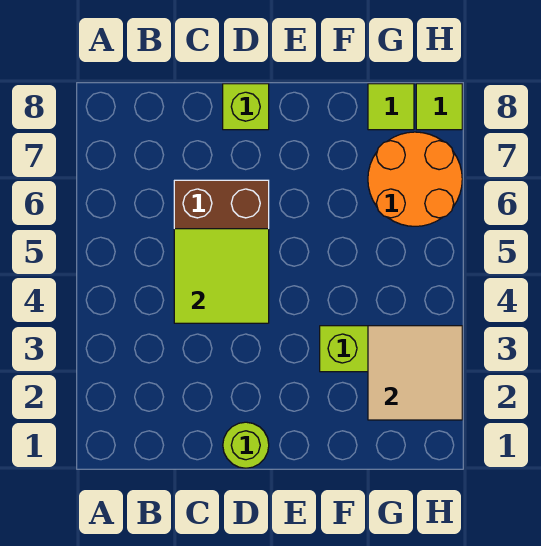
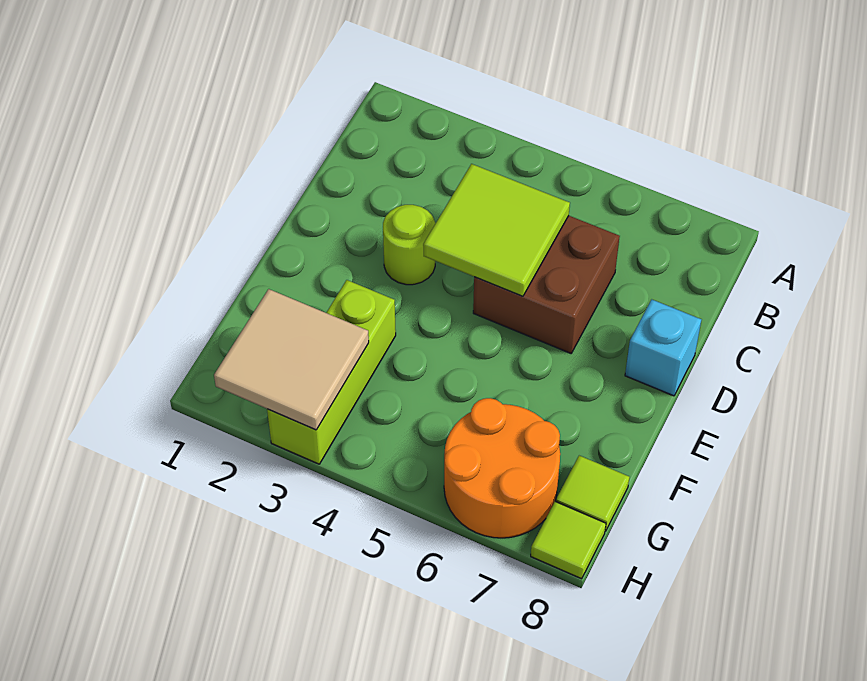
lime round brick D1 level 1 -> lime round brick D3 level 1
lime brick D8 level 1 -> cyan brick D8 level 1

